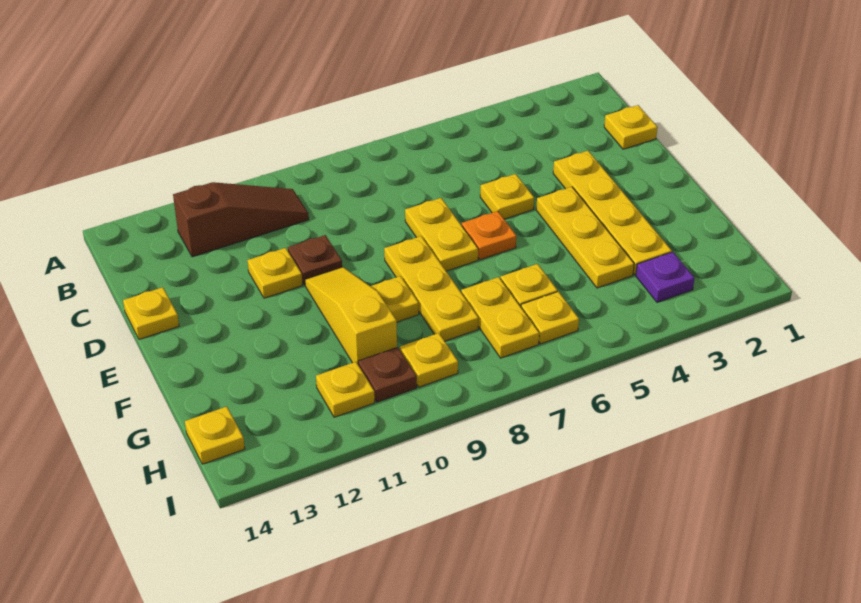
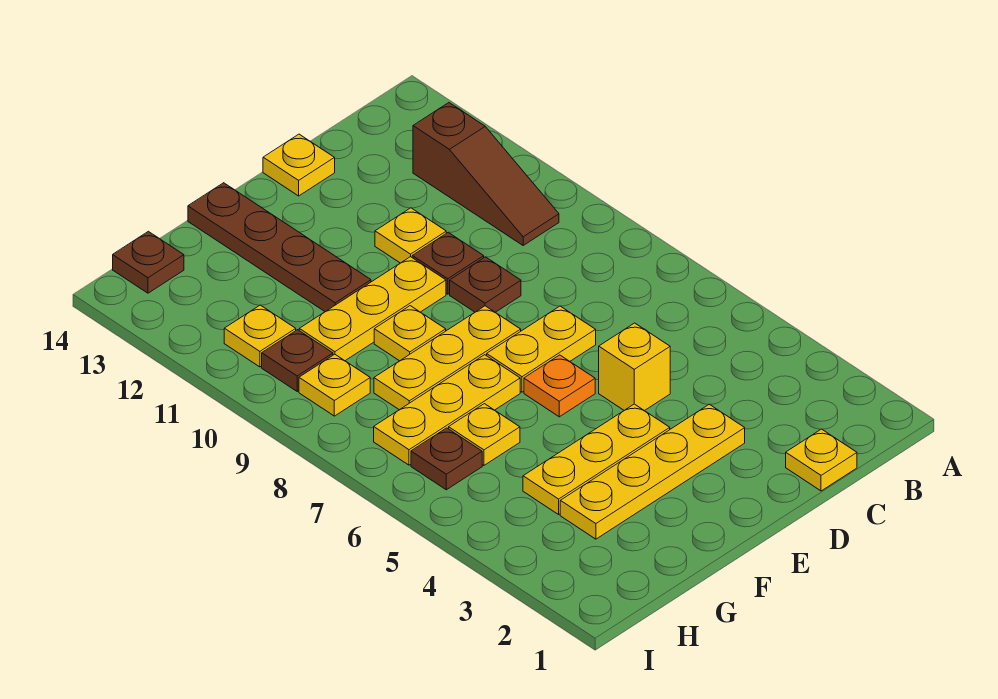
yellow plate D5 level 1 -> yellow brick D5 level 1
none -> brown plate D9 level 1
yellow slope E10:G10 level 1 top G -> yellow plate E10:G10 level 1
none -> brown plate F11:F14 level 1
yellow plate G7:H7 level 1 -> yellow plate F7:H7 level 1
purple plate H3 level 1 -> none
yellow plate H6 level 1 -> brown plate H6 level 1
yellow plate H14 level 1 -> brown plate H14 level 1

